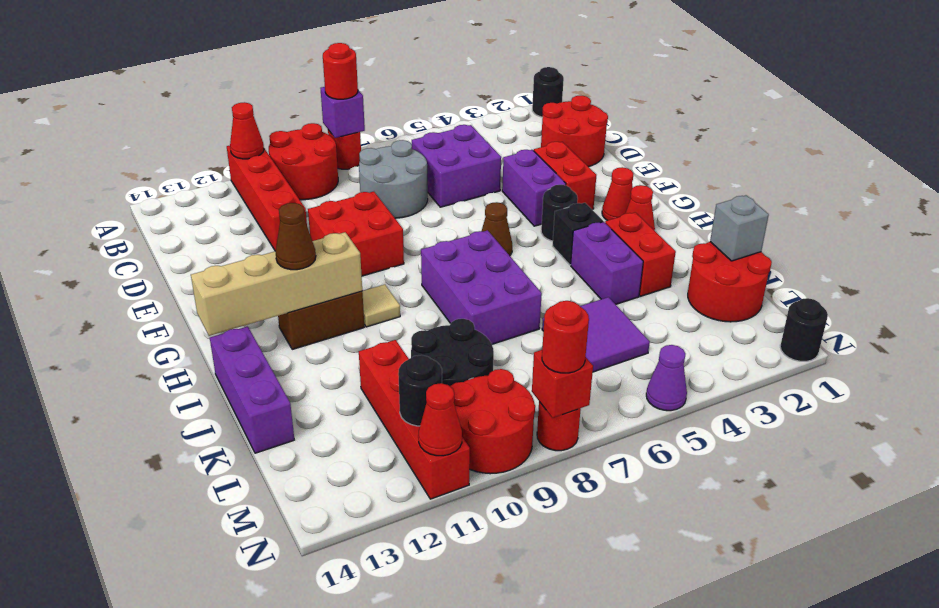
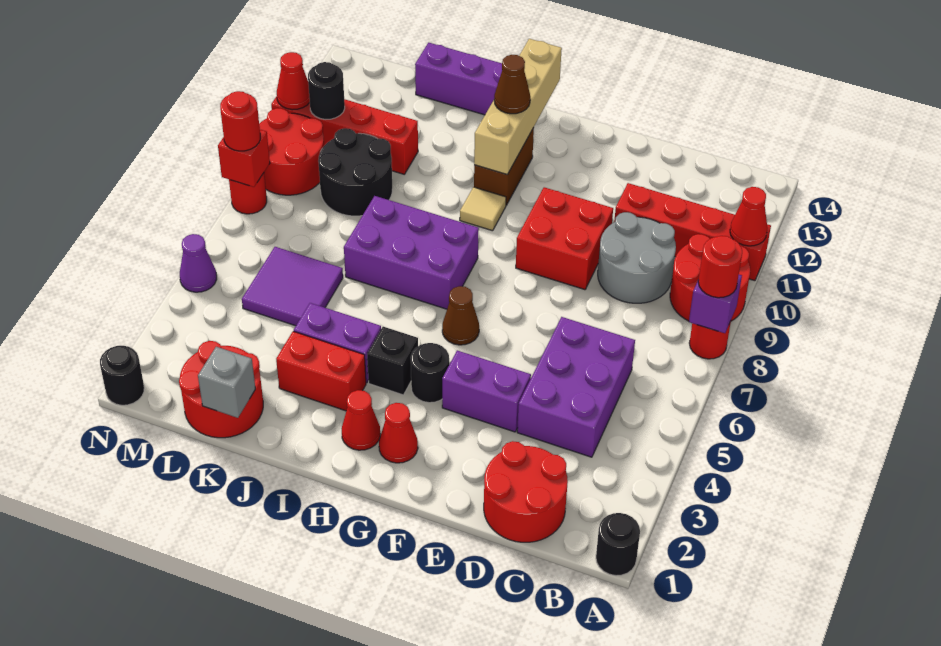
purple brick C5:D6 level 1 -> purple brick C4:D6 level 1
grey round brick C7:D8 level 1 -> grey round brick C9:D10 level 1
red brick E3:F3 level 1 -> none

